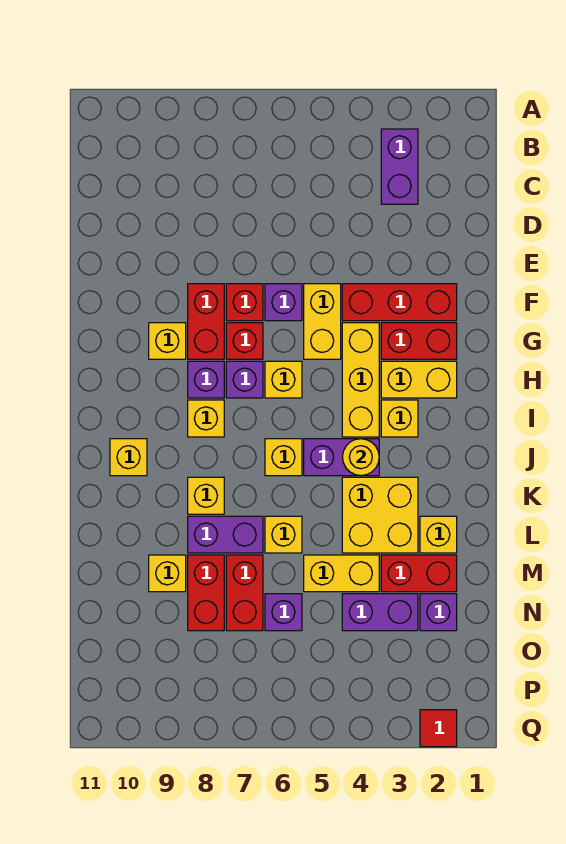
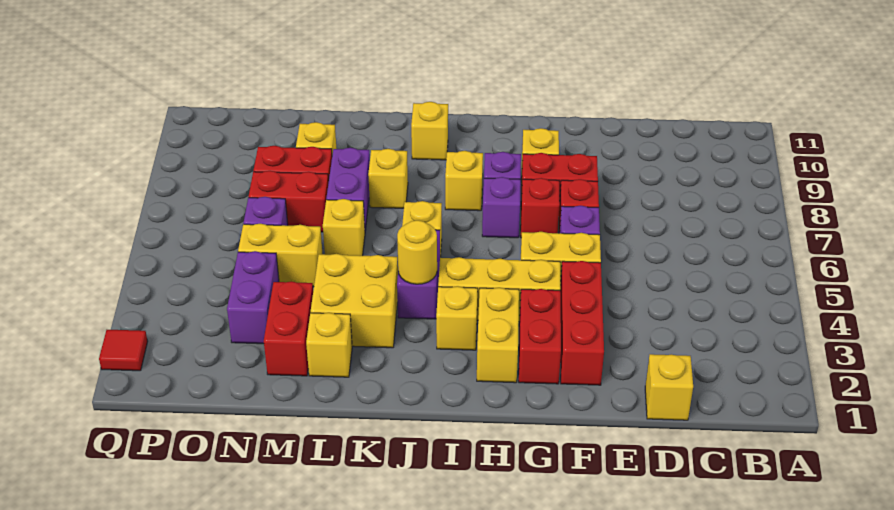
purple brick B3:C3 level 1 -> none
yellow brick H6 level 1 -> yellow brick D1 level 1
yellow brick M4:M5 level 1 -> yellow brick M5:N5 level 1
purple brick N2 level 1 -> none

